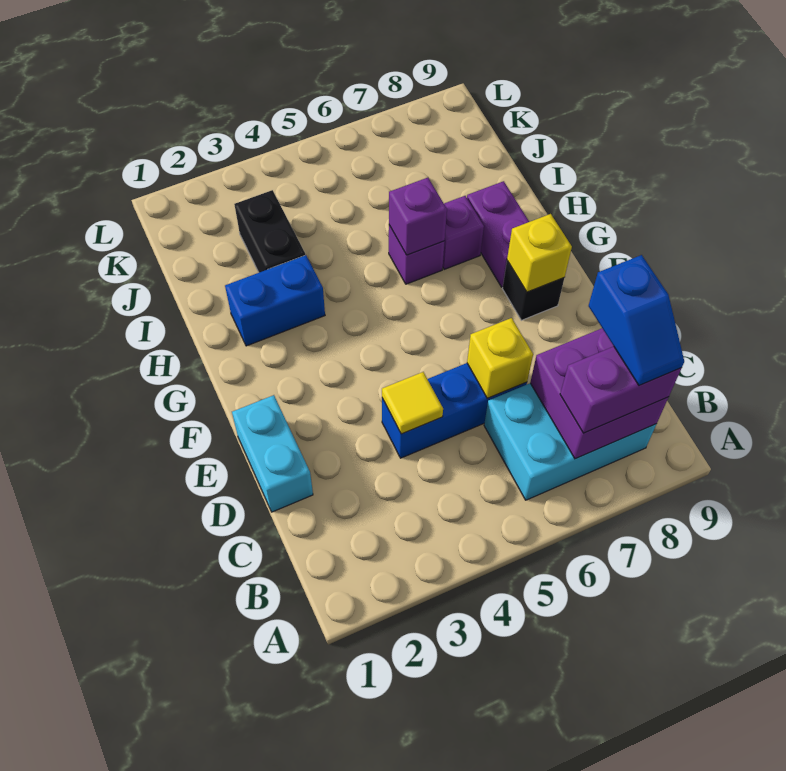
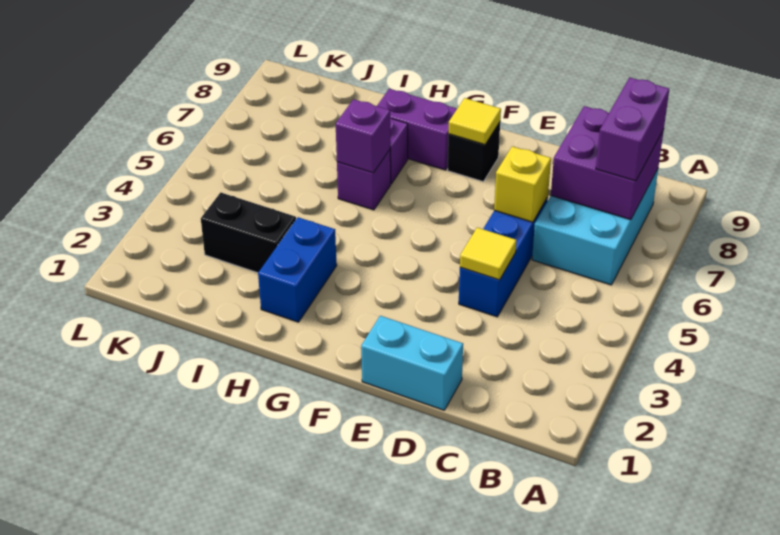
blue slope B8:C8 level 4 top C -> none
yellow brick F8 level 2 -> yellow tile F8 level 2

